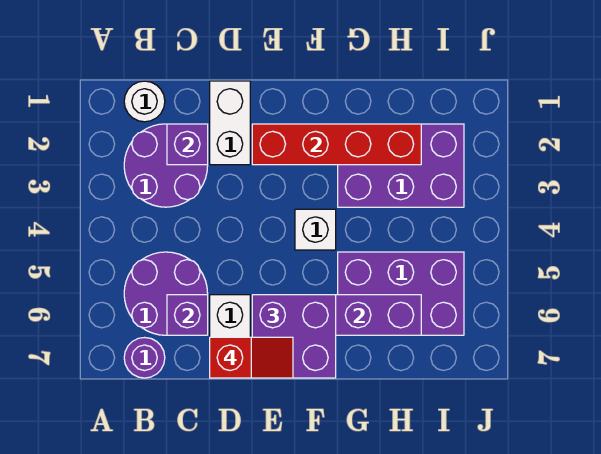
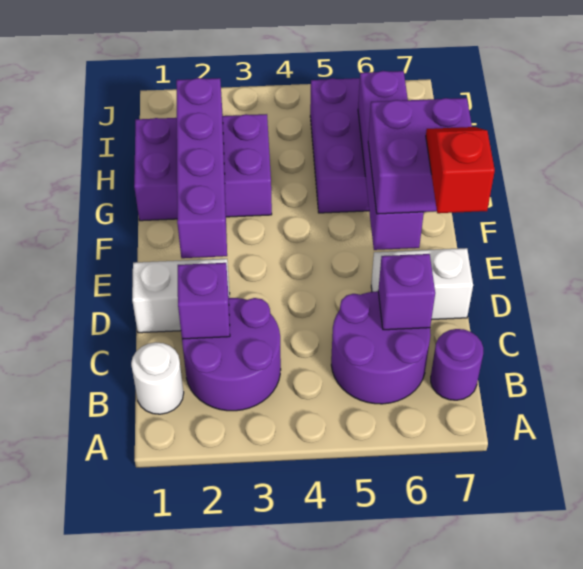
red brick E2:H2 level 2 -> purple brick E2:H2 level 2
white brick F4 level 1 -> none
purple brick G2:I3 level 1 -> purple brick G1:H3 level 1

